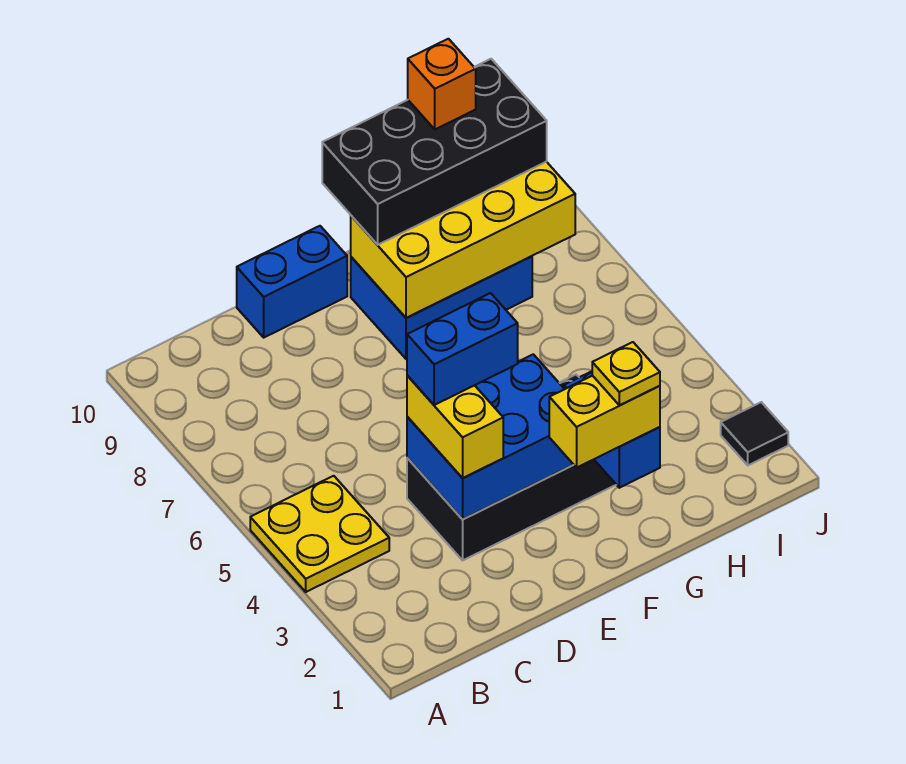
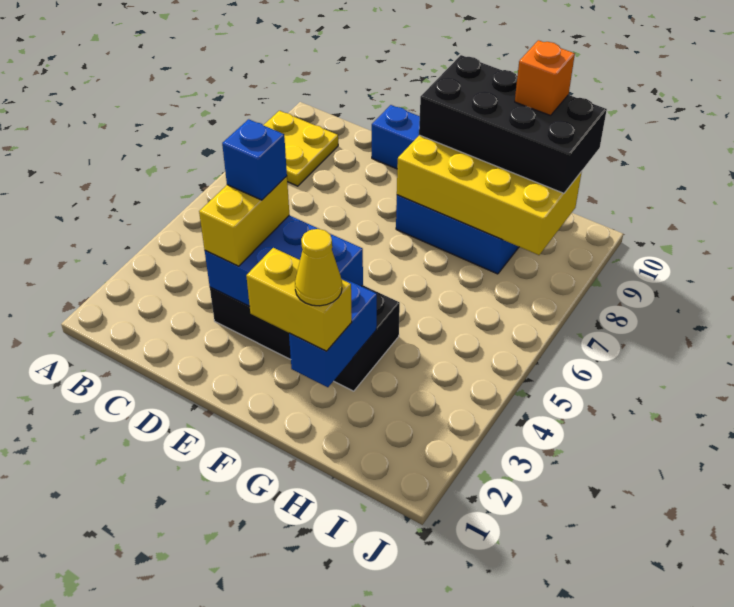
yellow plate A4:B5 level 1 -> yellow plate A8:B9 level 1
blue brick D4:E4 level 4 -> blue brick D4 level 4
yellow plate G2 level 4 -> yellow cone G2 level 4
black tile J2 level 1 -> none

